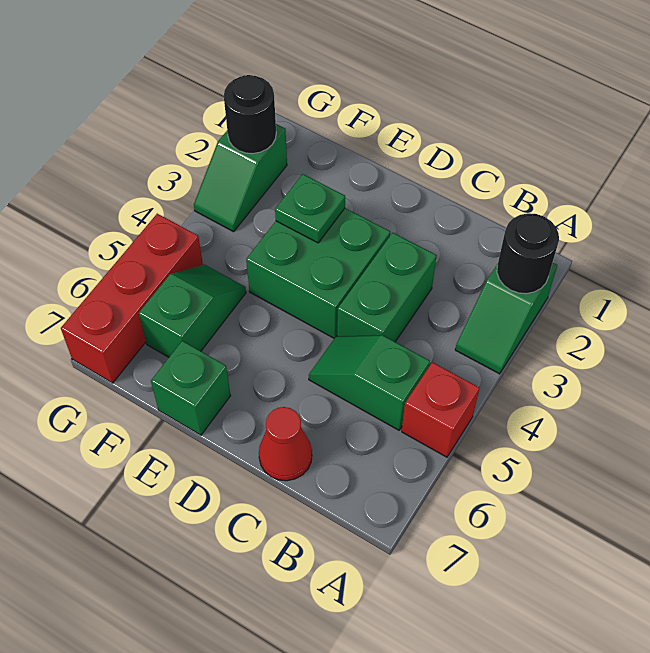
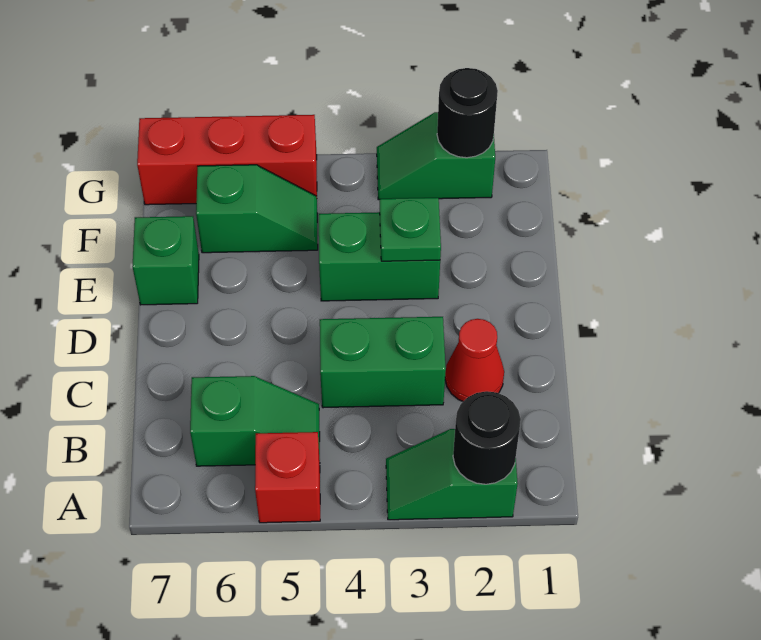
green slope B5:C5 level 1 top B -> green slope B5:B6 level 1 top 6
red cone C7 level 1 -> red cone C2 level 1
green brick D3:E4 level 1 -> green brick E3:E4 level 1

